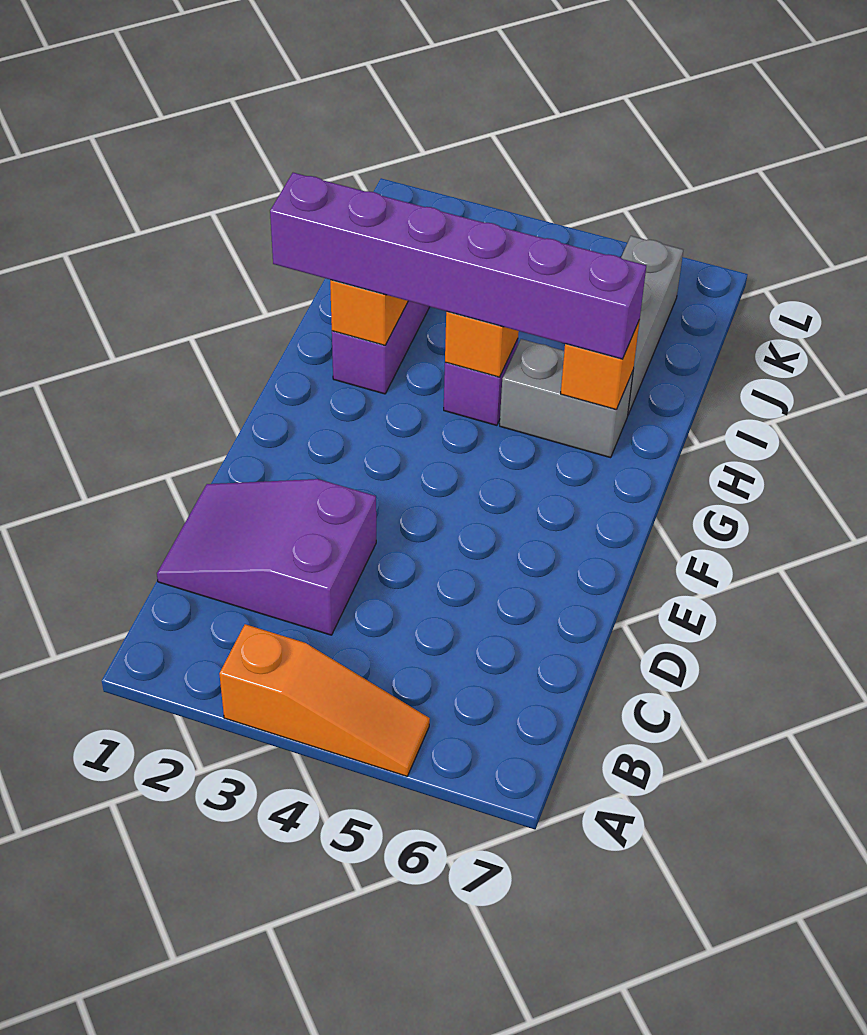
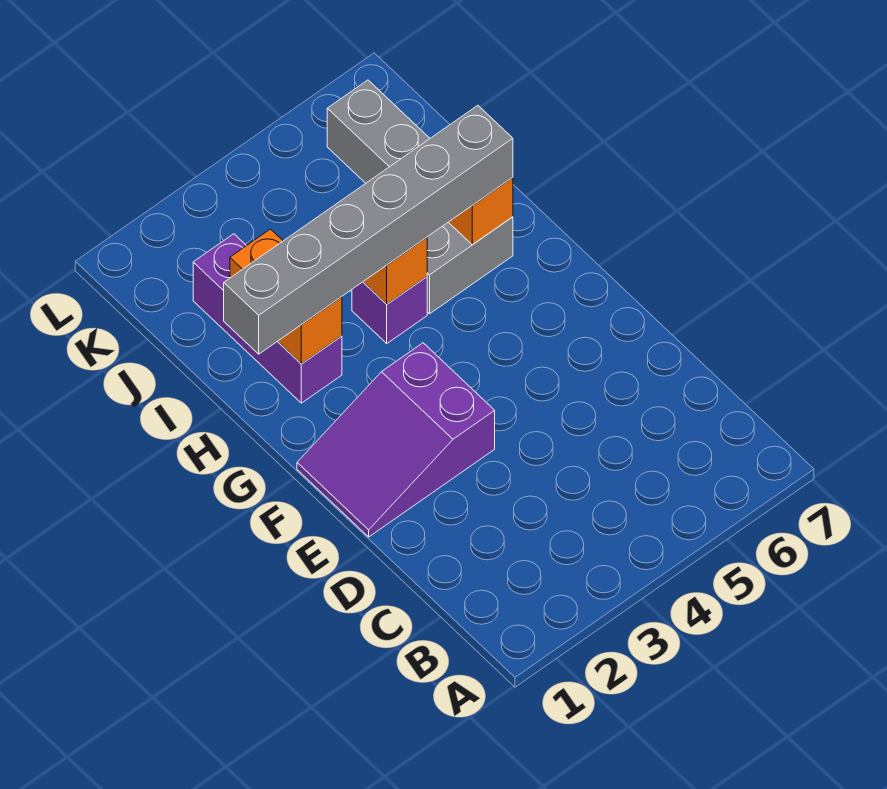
orange slope A3:A5 level 1 top 3 -> none
purple slope C1:D3 level 1 top 3 -> purple slope E1:F3 level 1 top 3
purple brick H1:H6 level 3 -> grey brick H1:H6 level 3

